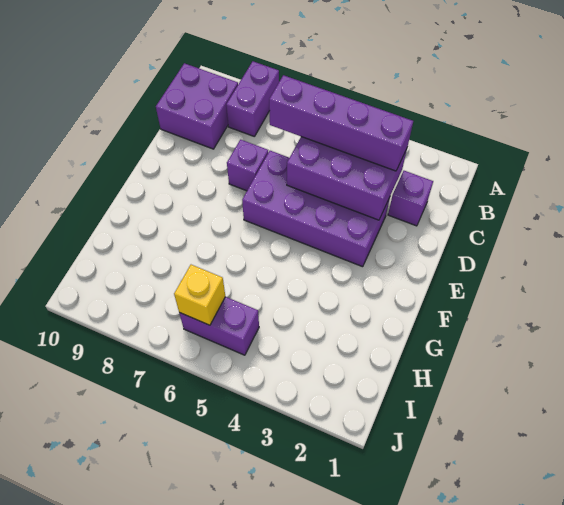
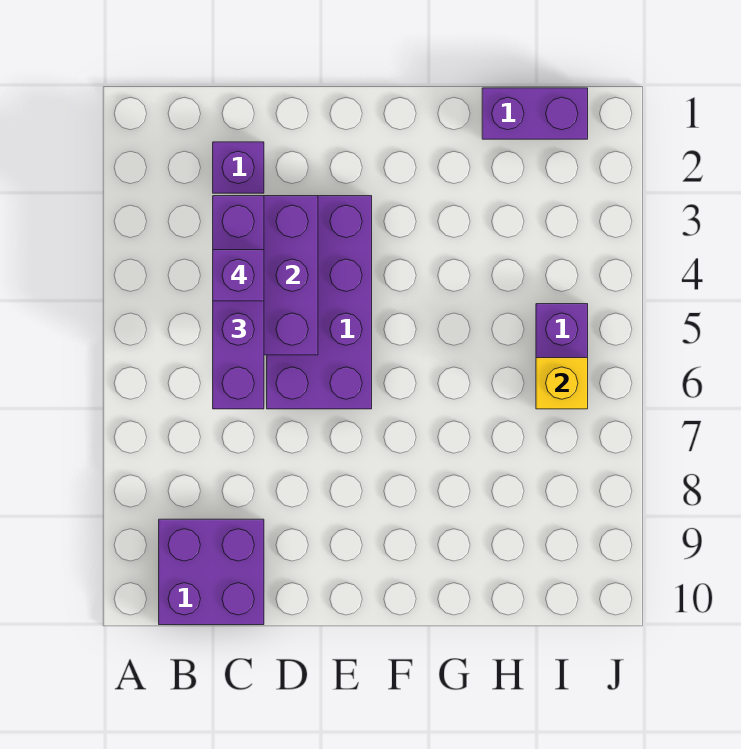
purple brick A8:B8 level 1 -> purple brick H1:I1 level 1
purple brick D7 level 1 -> purple brick C4 level 4

